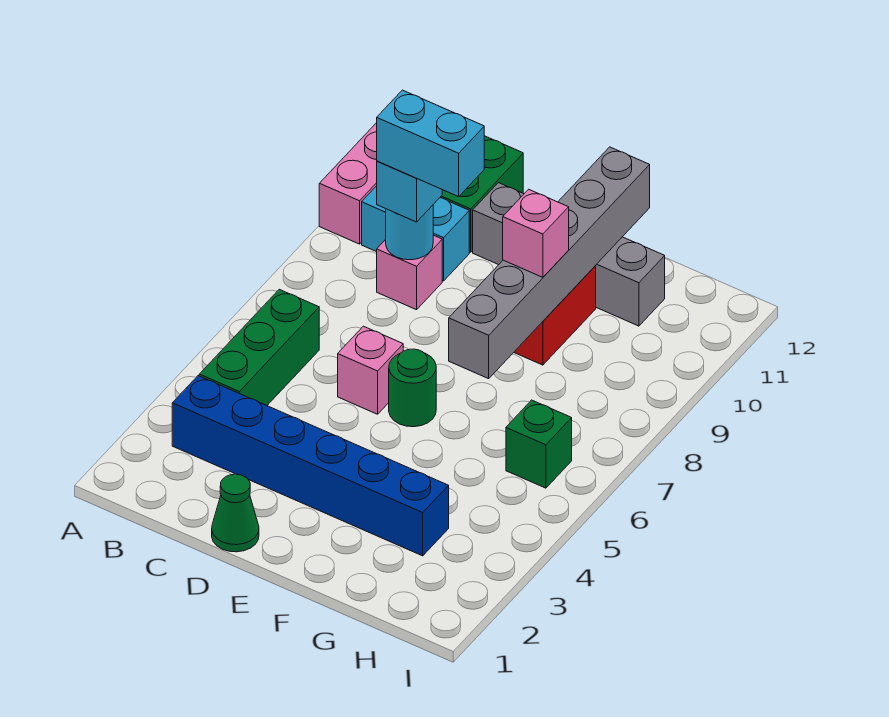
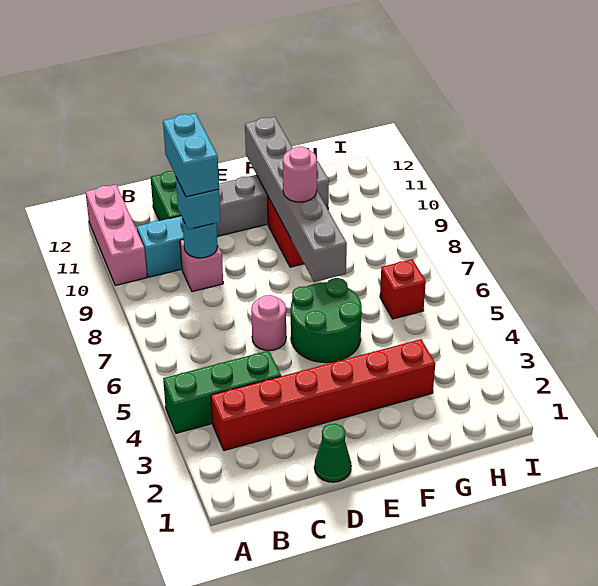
blue brick B3:G3 level 1 -> red brick B3:G3 level 1
green brick B4:B6 level 1 -> green brick A4:C4 level 1
cyan brick C9:D9 level 4 -> cyan brick C9:C10 level 4
pink brick D6 level 1 -> pink round brick D6 level 1
green round brick E6 level 1 -> green round brick E5:F6 level 1
pink brick F9 level 3 -> pink round brick F9 level 3
green brick H6 level 1 -> red brick H6 level 1

